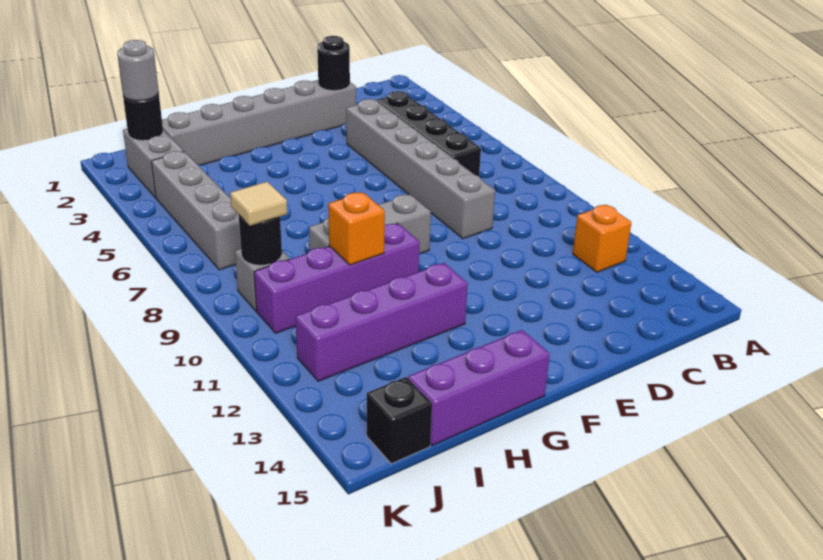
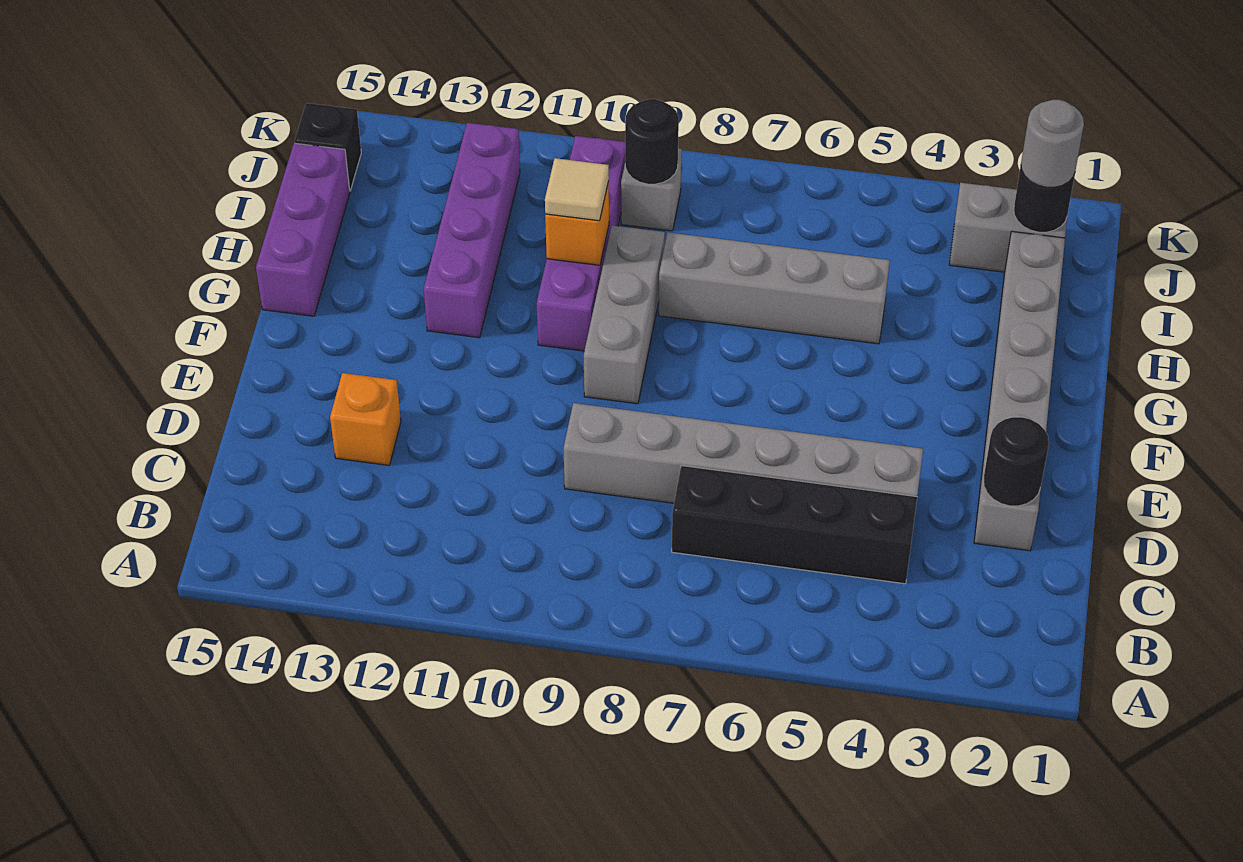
orange brick B12 level 1 -> orange brick D13 level 1
grey brick J4:J7 level 1 -> grey brick H5:H8 level 1
tan tile J9 level 3 -> tan tile H10 level 3

